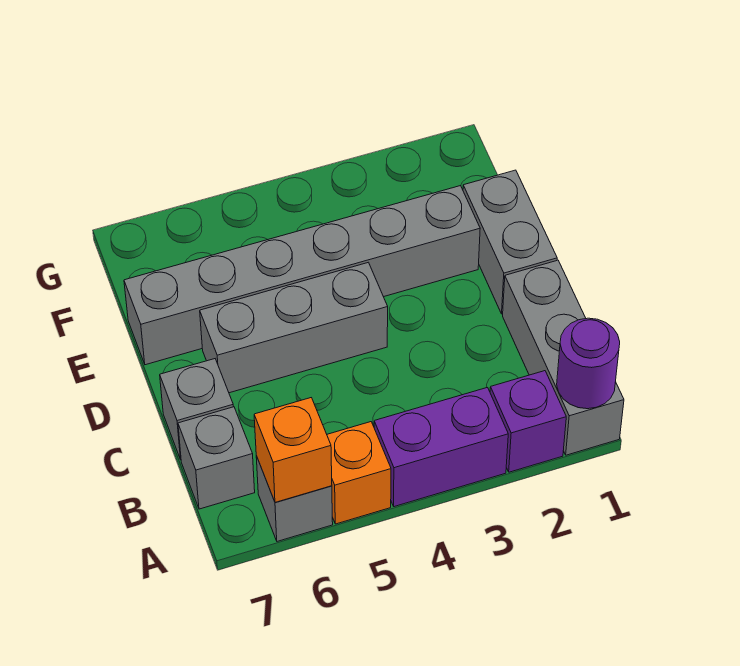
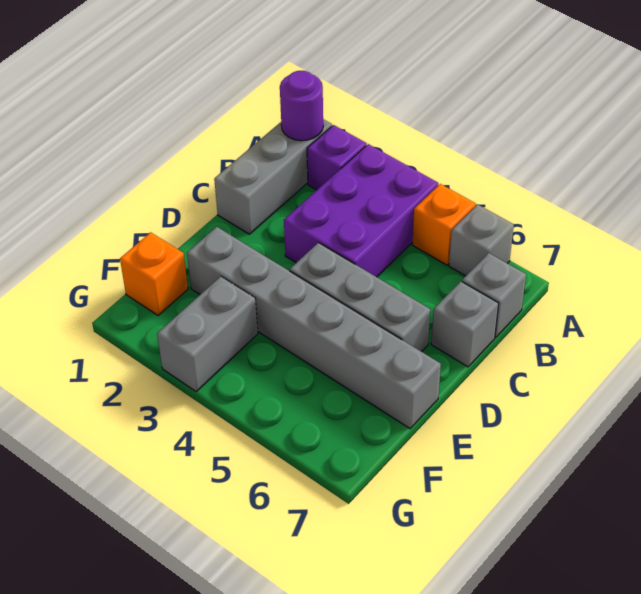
purple brick A3:A4 level 1 -> purple brick A3:C4 level 1
orange brick A6 level 2 -> orange brick F1 level 1
grey brick D1:E1 level 1 -> grey brick F3:G3 level 1

